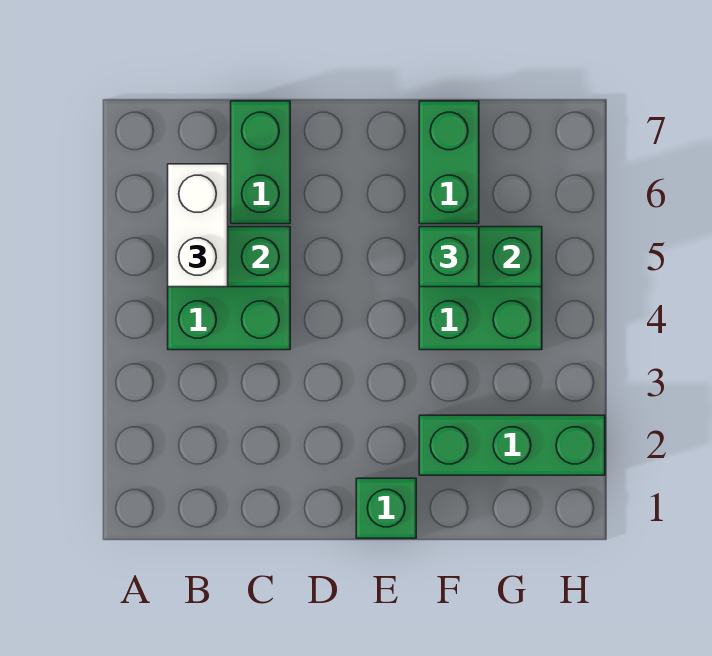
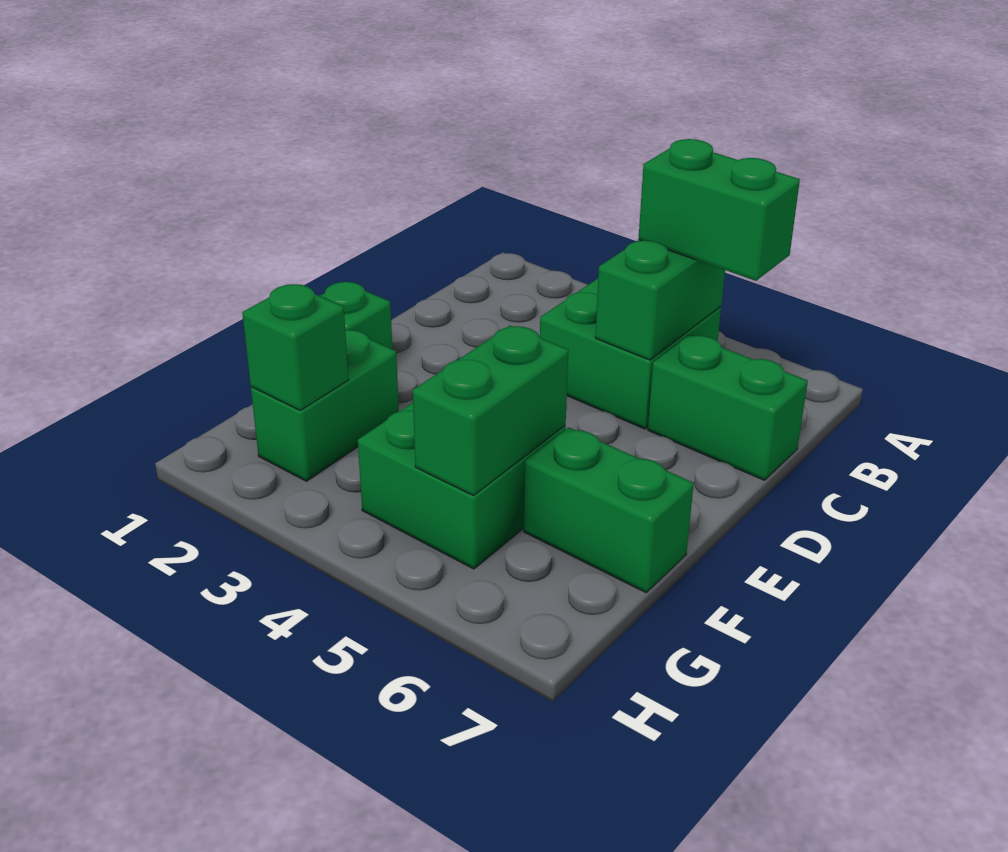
white brick B5:B6 level 3 -> green brick B5:B6 level 3
green brick F2:H2 level 1 -> green brick F2:G2 level 1
green brick F5 level 3 -> green brick G2 level 2

